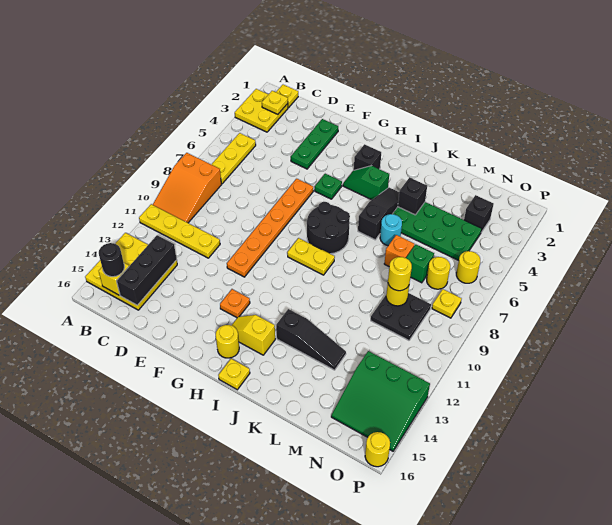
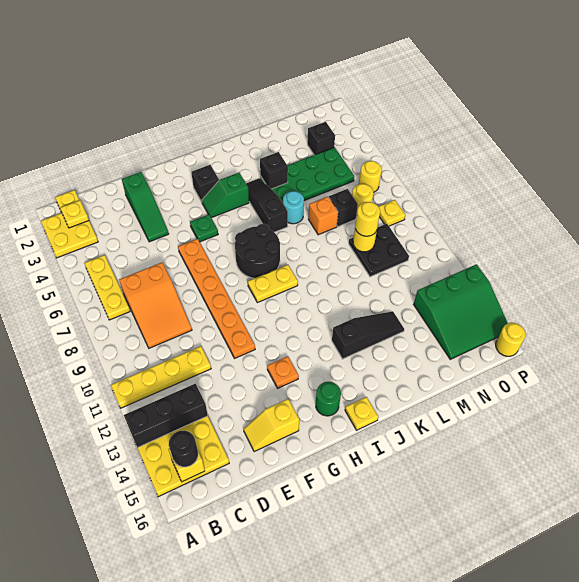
orange slope A8:B10 level 1 top 8 -> orange slope C7:D9 level 1 top 7
black brick C13:C15 level 2 -> black brick A13:C13 level 2
green plate E2:E4 level 1 -> green slope E2:E4 level 1 top 2
yellow slope H14:I14 level 1 top I -> yellow slope E15:F15 level 1 top F
yellow round brick H15 level 1 -> green round brick H15 level 1
green brick M7 level 1 -> black brick M7 level 1

